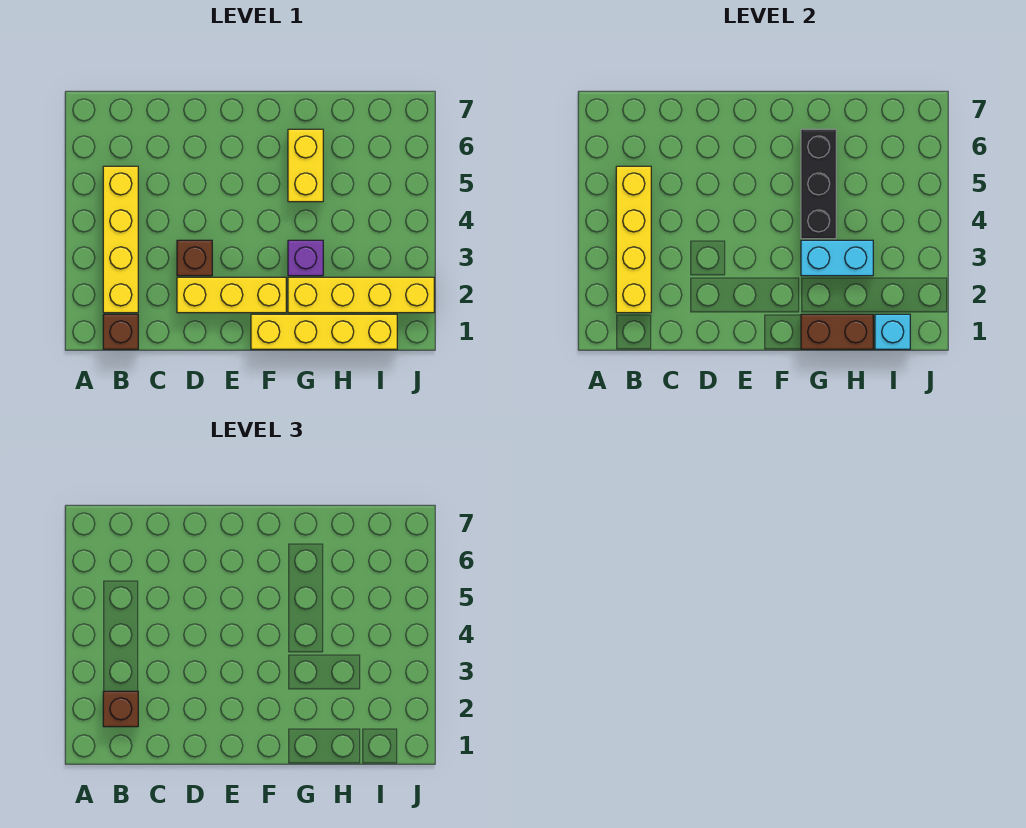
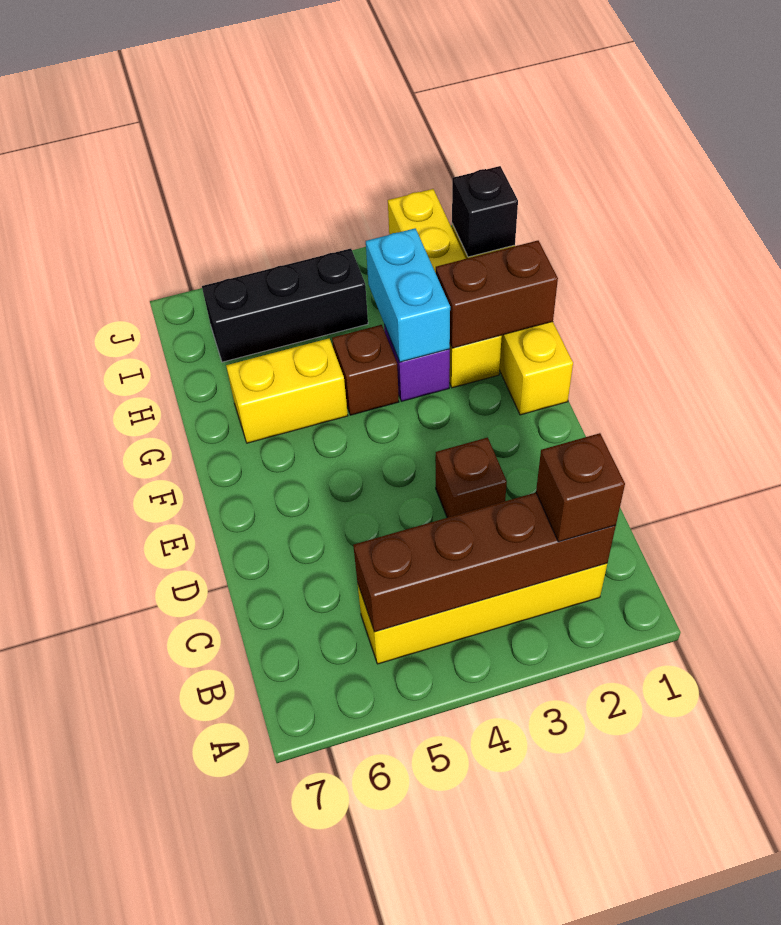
brown brick B1 level 1 -> brown brick G4 level 1
yellow brick B2:B5 level 2 -> brown brick B2:B5 level 2
yellow brick D2:F2 level 1 -> none
brown brick G1:H1 level 2 -> brown brick G1:G2 level 2
black brick G4:G6 level 2 -> black brick I4:I6 level 1
cyan brick I1 level 2 -> black brick I1 level 2

